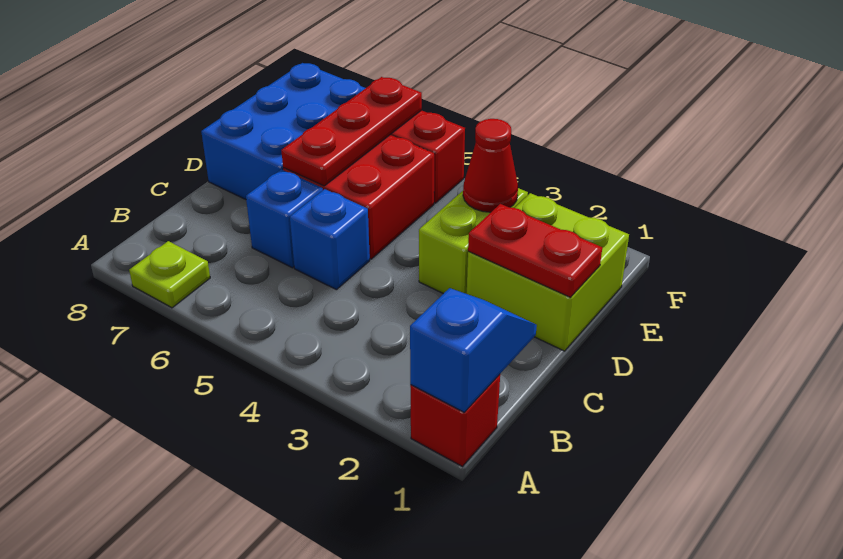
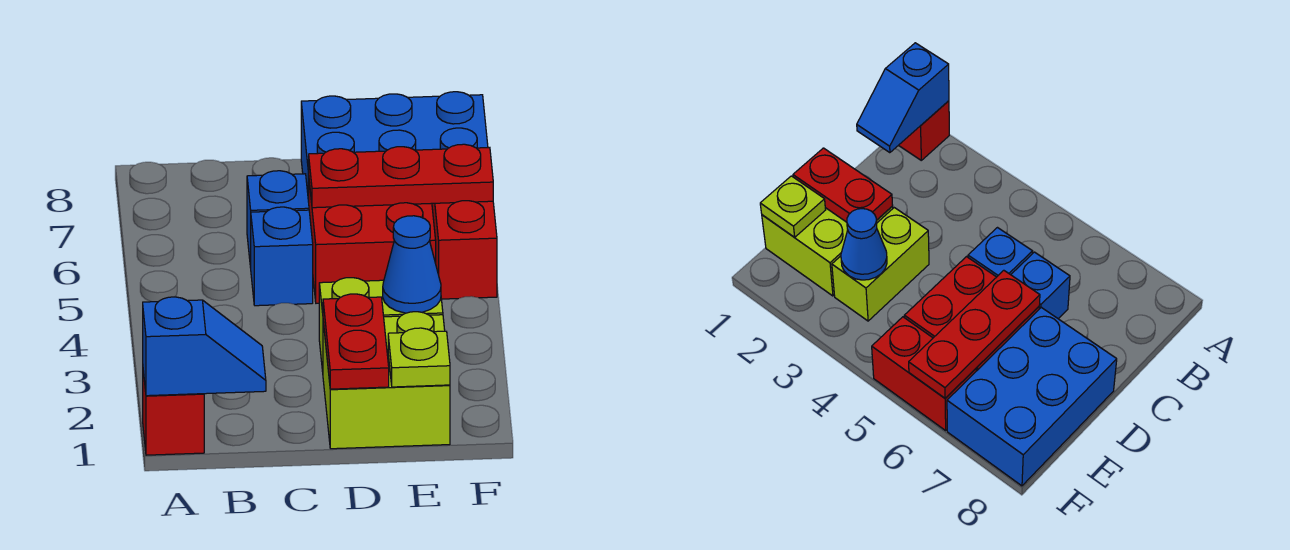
lime plate A7 level 1 -> lime plate E1 level 2
red cone E3 level 2 -> blue cone E3 level 2

